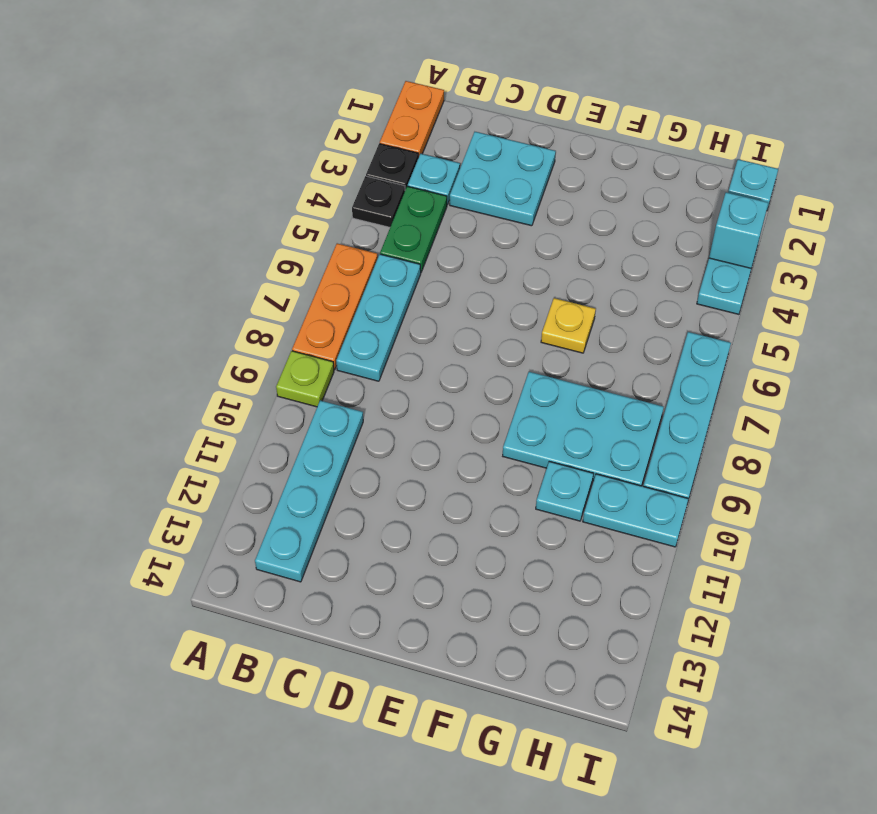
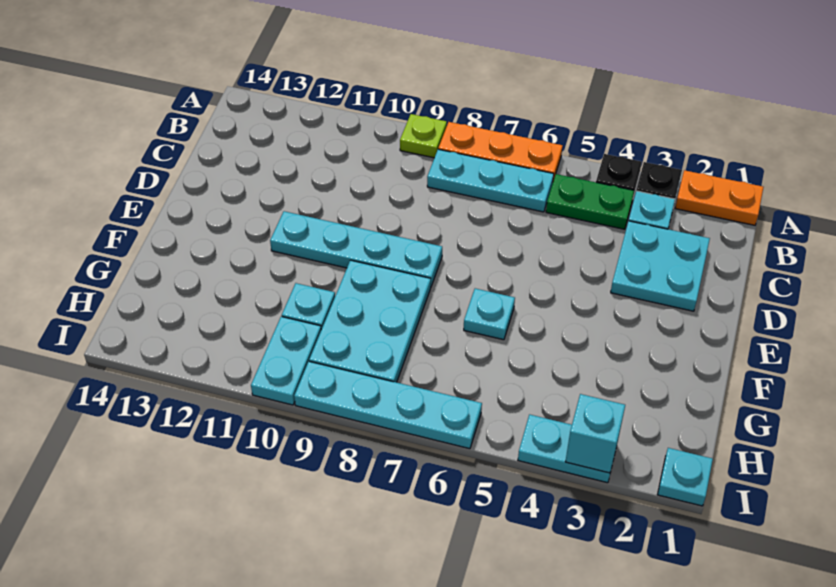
cyan plate B10:B13 level 1 -> cyan plate E8:E11 level 1
yellow plate F6 level 1 -> cyan plate F6 level 1

